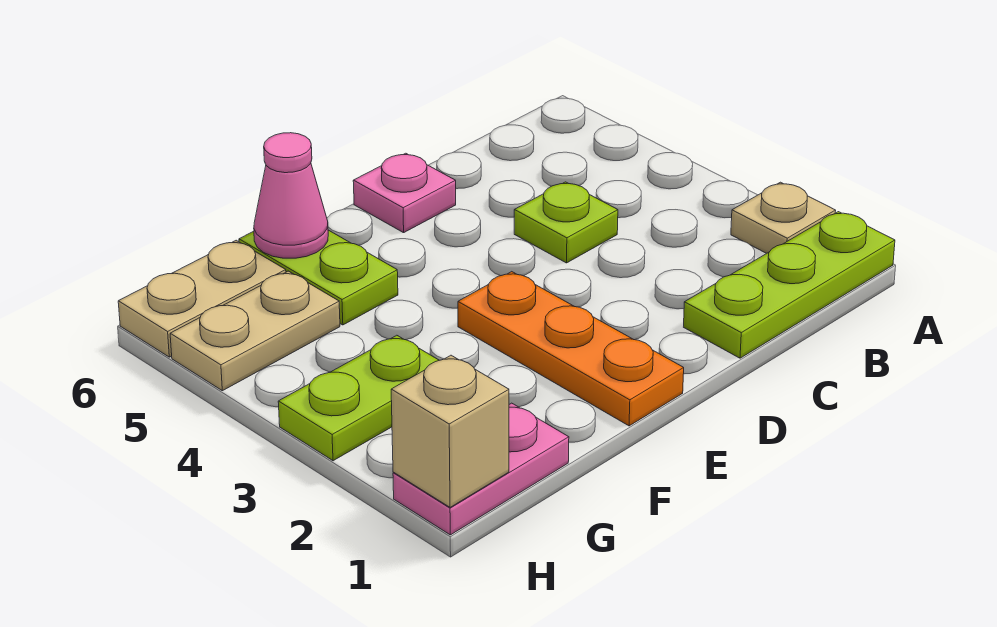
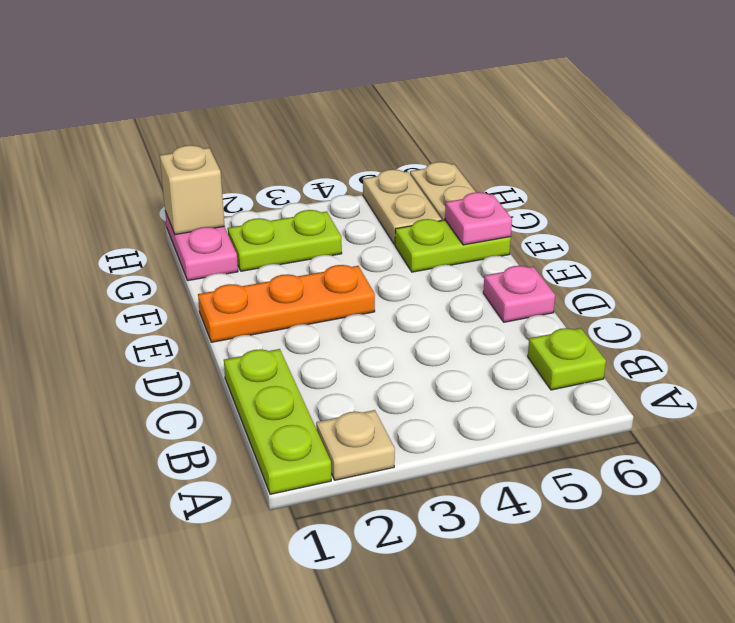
lime plate C4 level 1 -> lime plate B6 level 1
pink cone F6 level 2 -> pink plate F6 level 2
lime plate G3:H3 level 1 -> lime plate G2:G3 level 1

